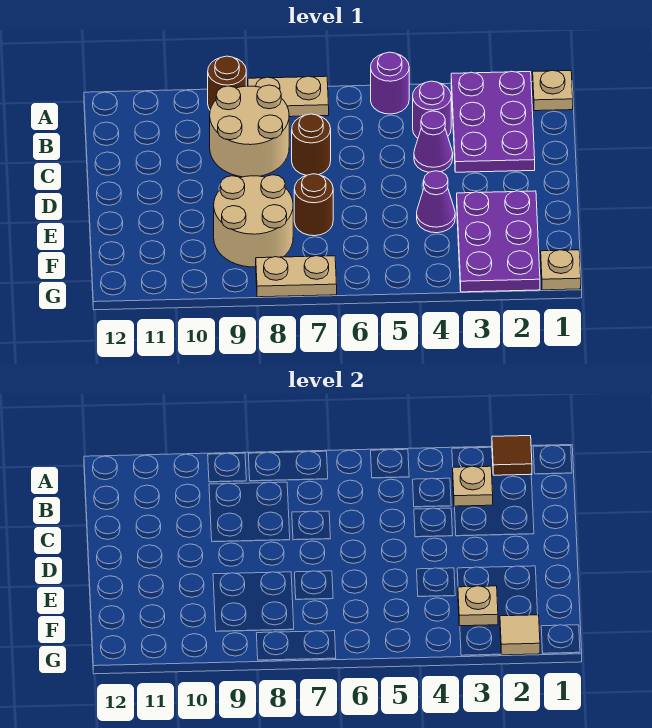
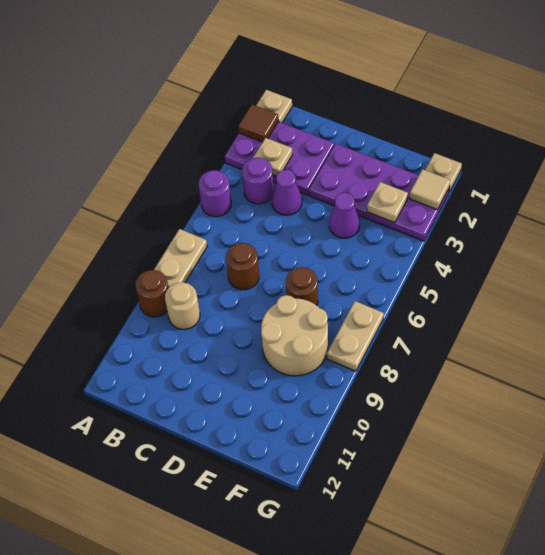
tan round brick B8:C9 level 1 -> tan round brick B9 level 1
purple plate E2:G3 level 1 -> purple plate D2:G3 level 1

